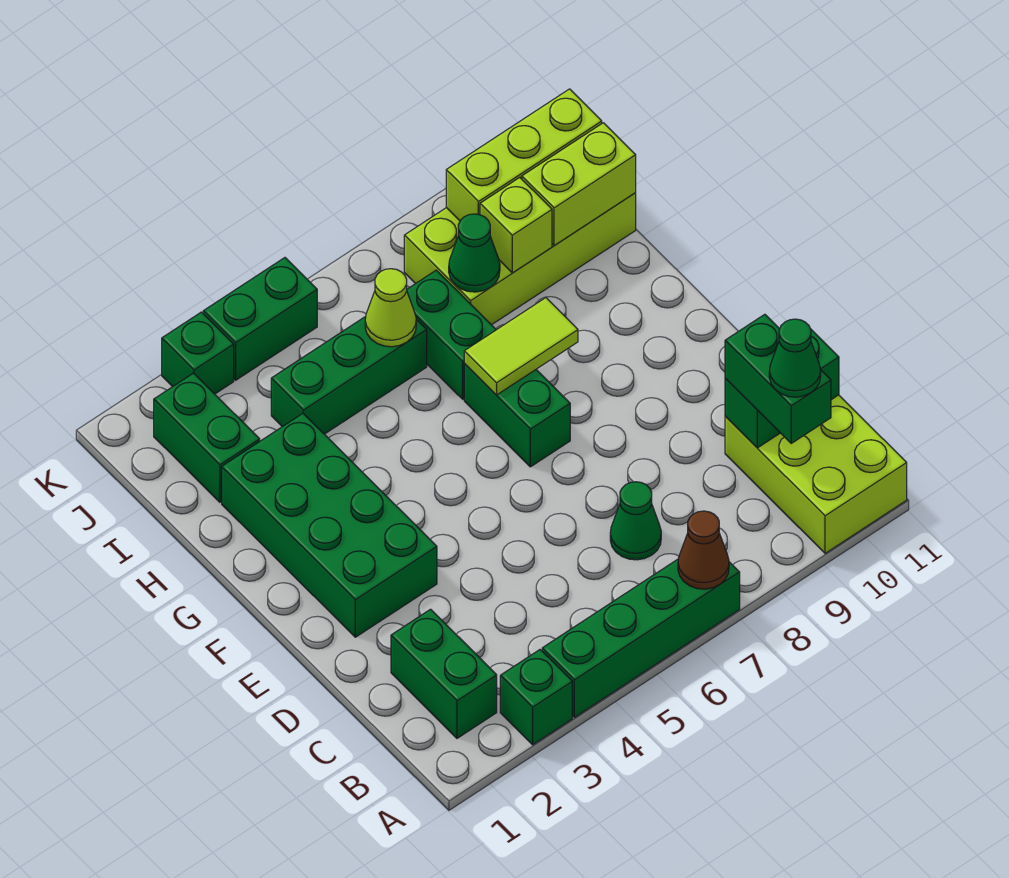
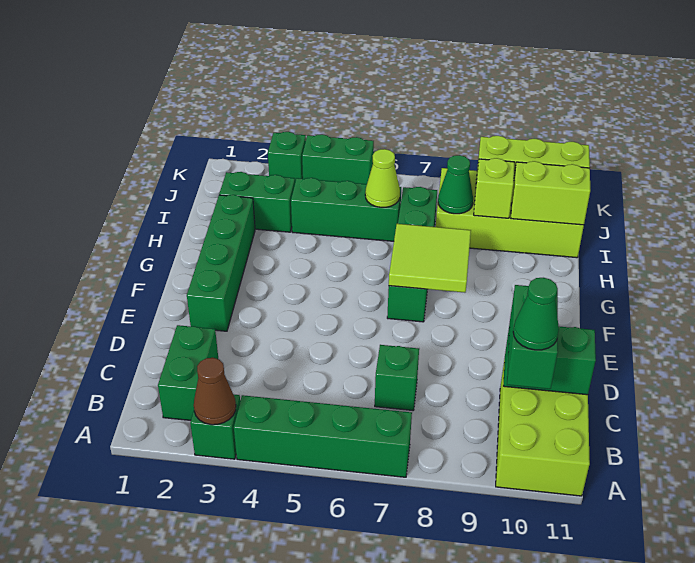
brown cone A7 level 2 -> brown cone A3 level 2
green cone C7 level 1 -> green brick C7 level 1
green brick E2:H3 level 1 -> green brick E2:H2 level 1
lime tile G7:G8 level 2 -> lime tile F7:G8 level 2
green brick I2:J2 level 1 -> green brick I2:I3 level 1

